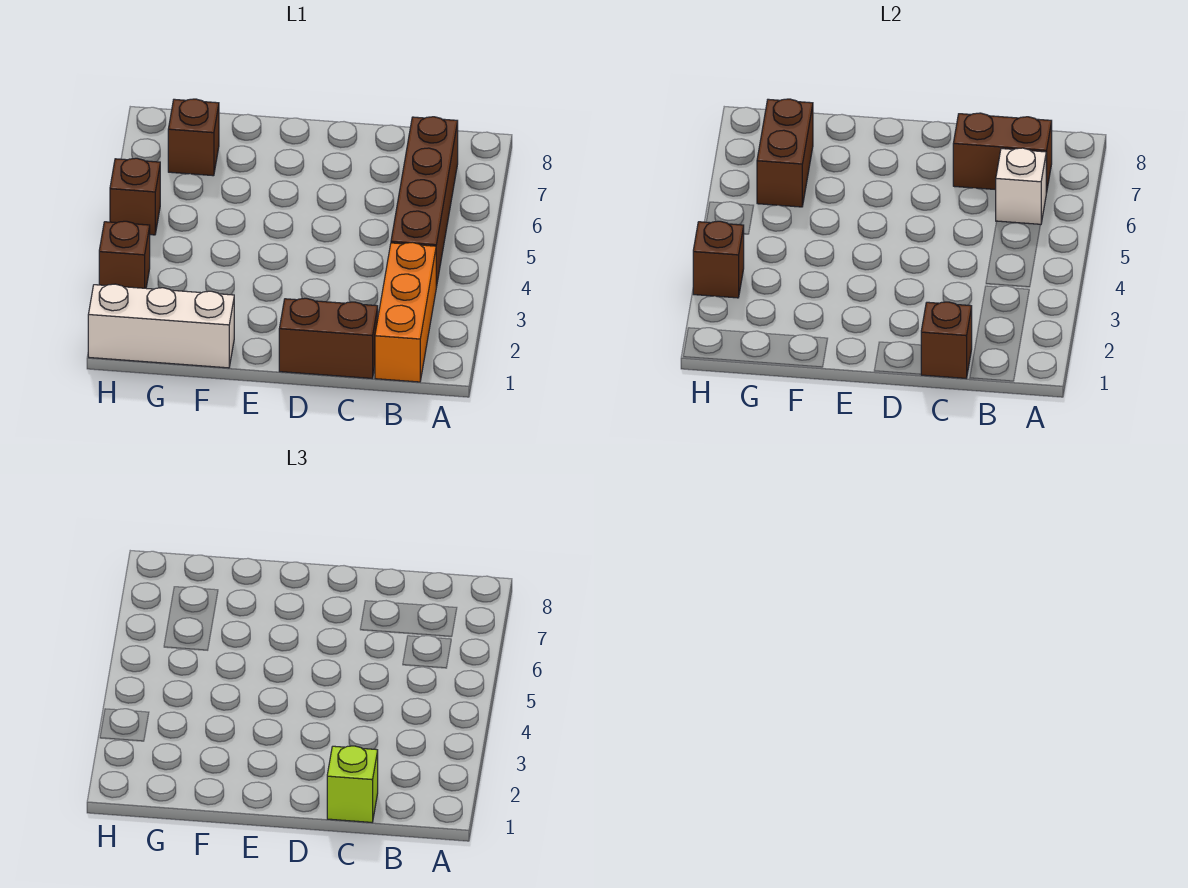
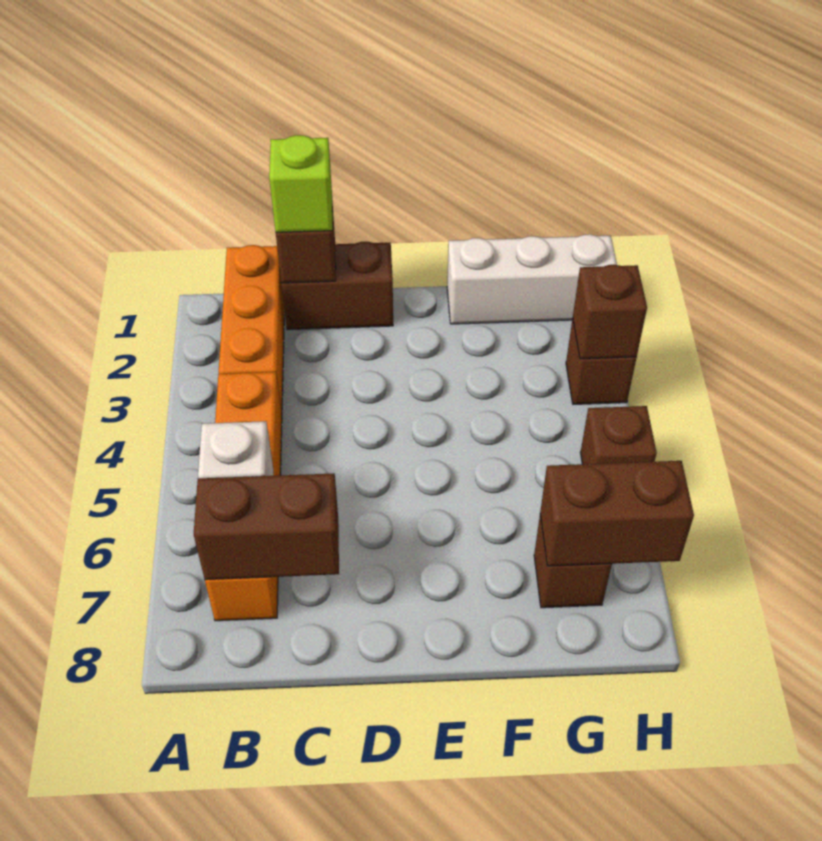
brown brick B4:B7 level 1 -> orange brick B4:B7 level 1
brown brick G6:G7 level 2 -> brown brick G7:H7 level 2

